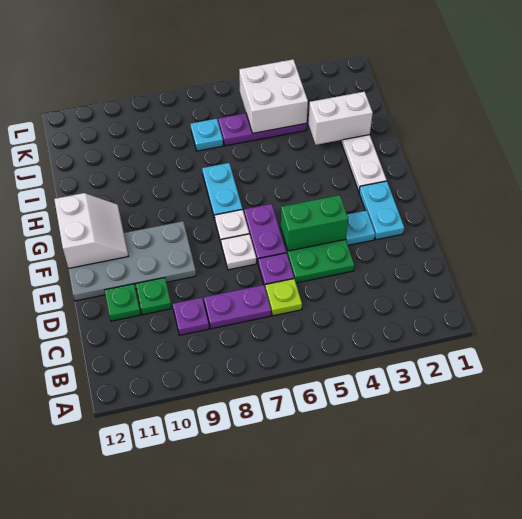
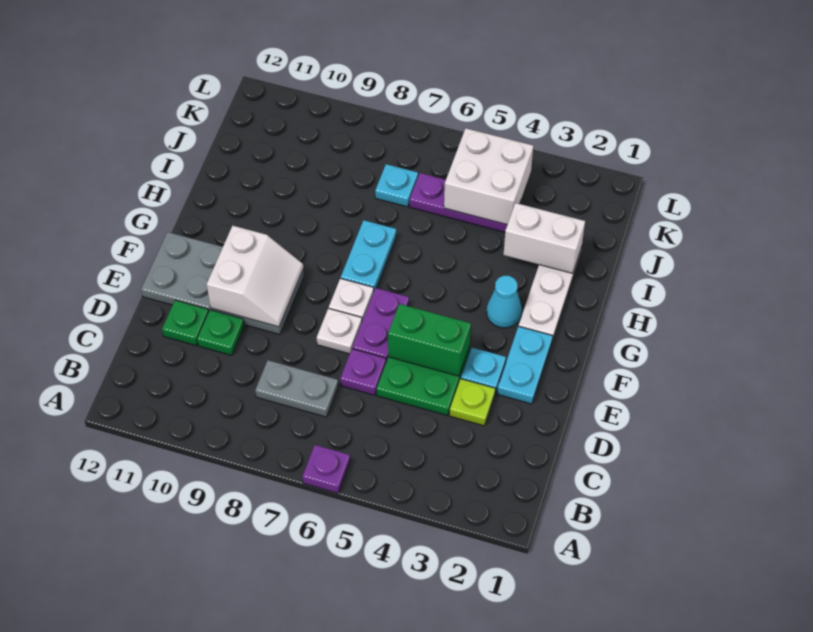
lime plate C6 level 1 -> lime plate D3 level 1
purple plate C7:C8 level 1 -> grey plate C7:C8 level 1
purple plate C9 level 1 -> purple plate A6 level 1
white slope F11:G12 level 2 top 12 -> white slope E9:F10 level 2 top 10
none -> cyan cone G3 level 1

